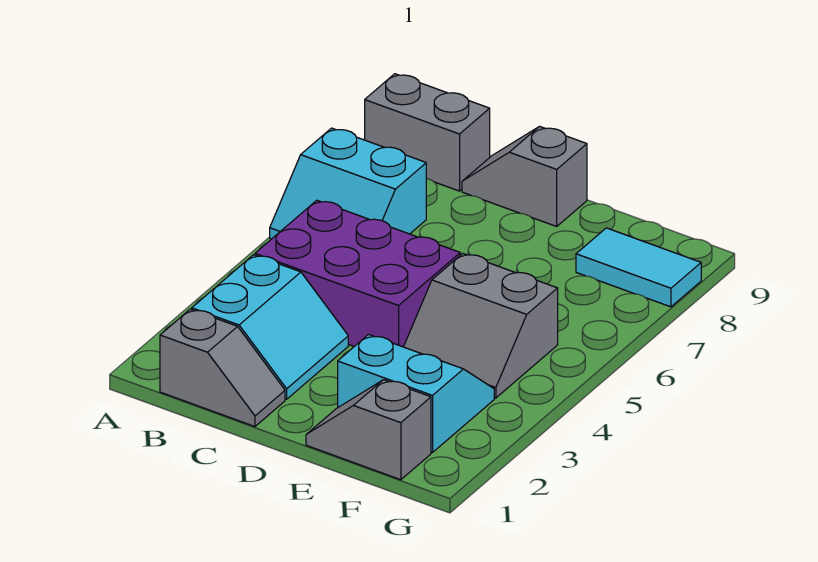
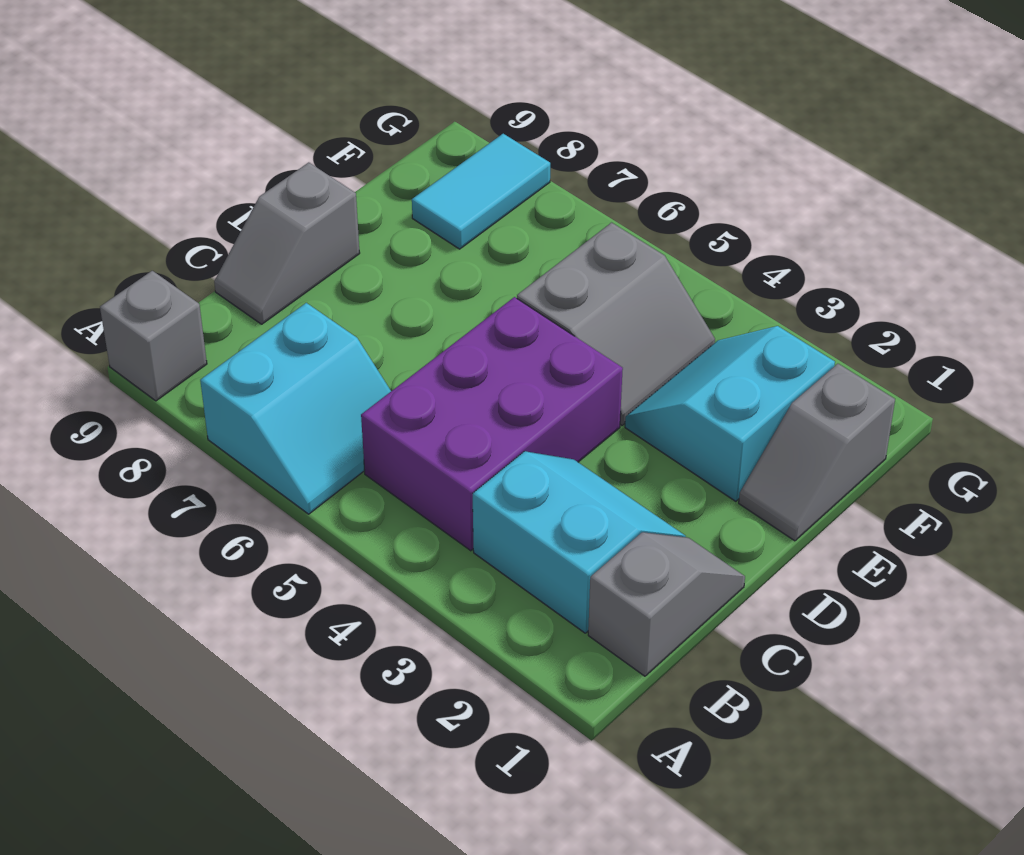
grey brick A9:B9 level 1 -> grey brick A9 level 1

